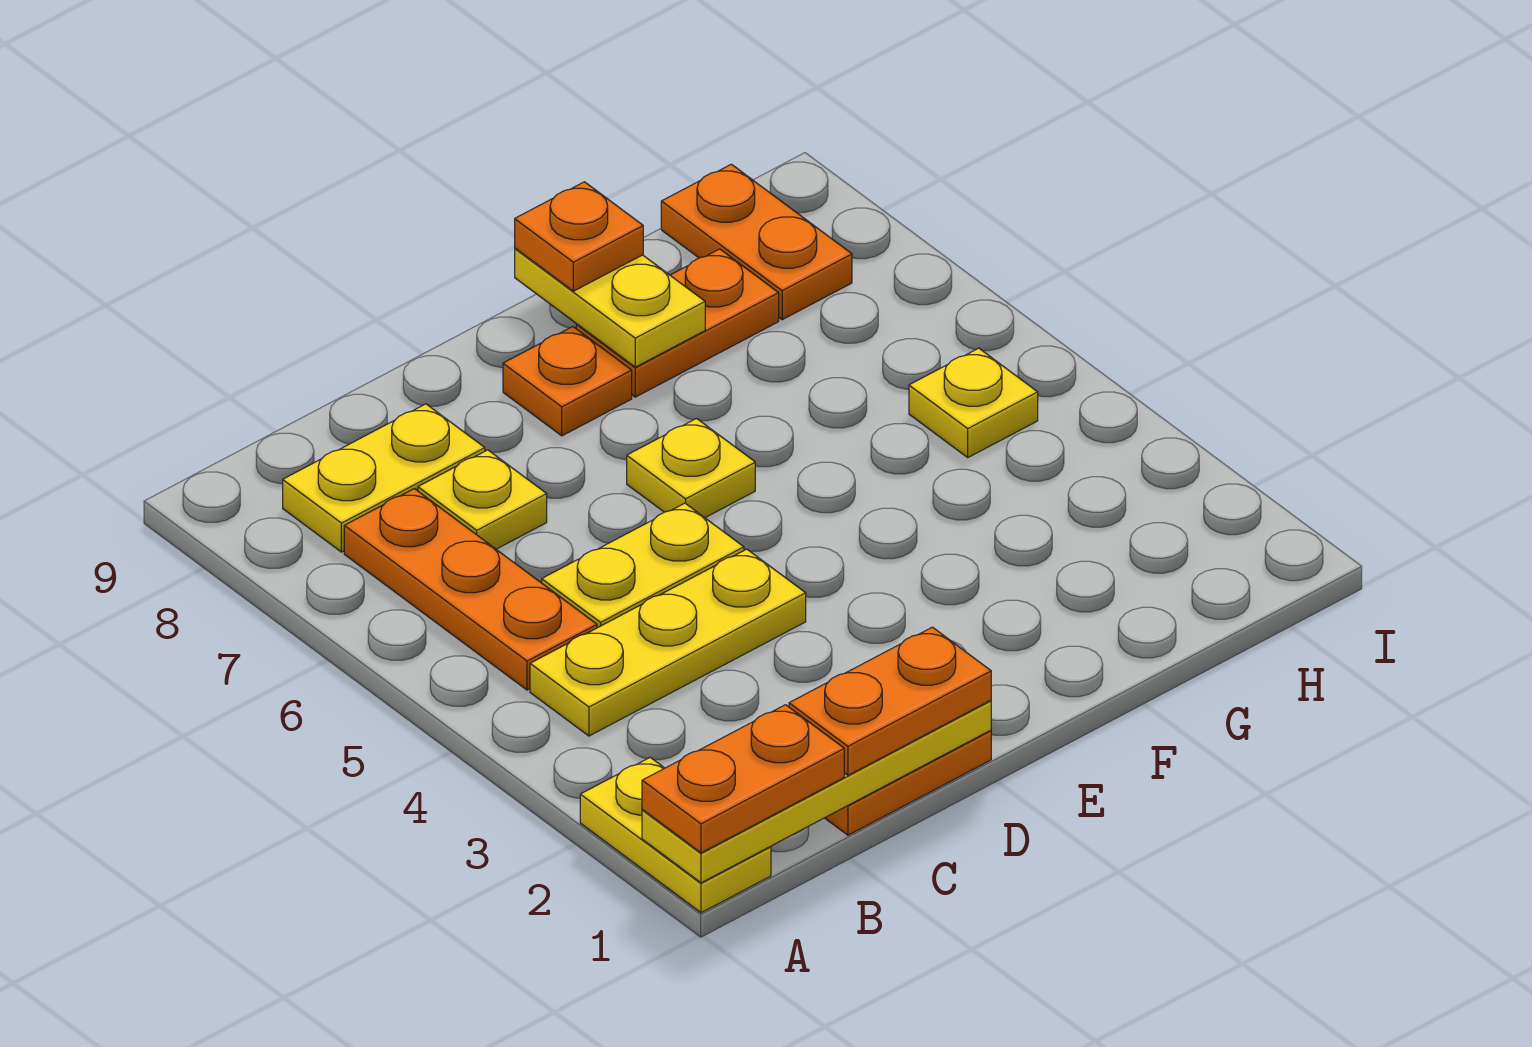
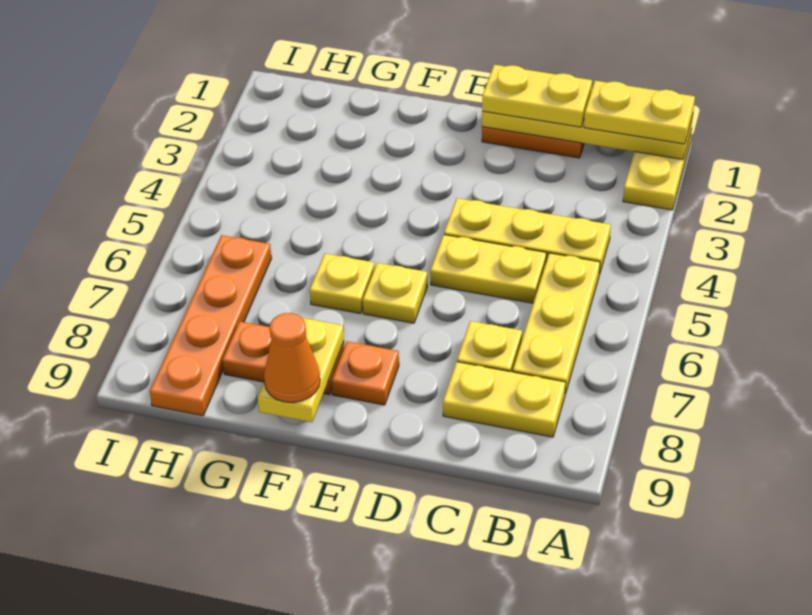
orange plate A1:B1 level 3 -> yellow plate A1:B1 level 3
orange plate B5:B7 level 1 -> yellow plate B5:B7 level 1
orange plate C1:D1 level 3 -> yellow plate C1:D1 level 3
orange plate F9 level 3 -> orange cone F9 level 3
yellow plate H5 level 1 -> yellow plate F6 level 1
orange plate H8:H9 level 1 -> orange plate H6:H9 level 1

